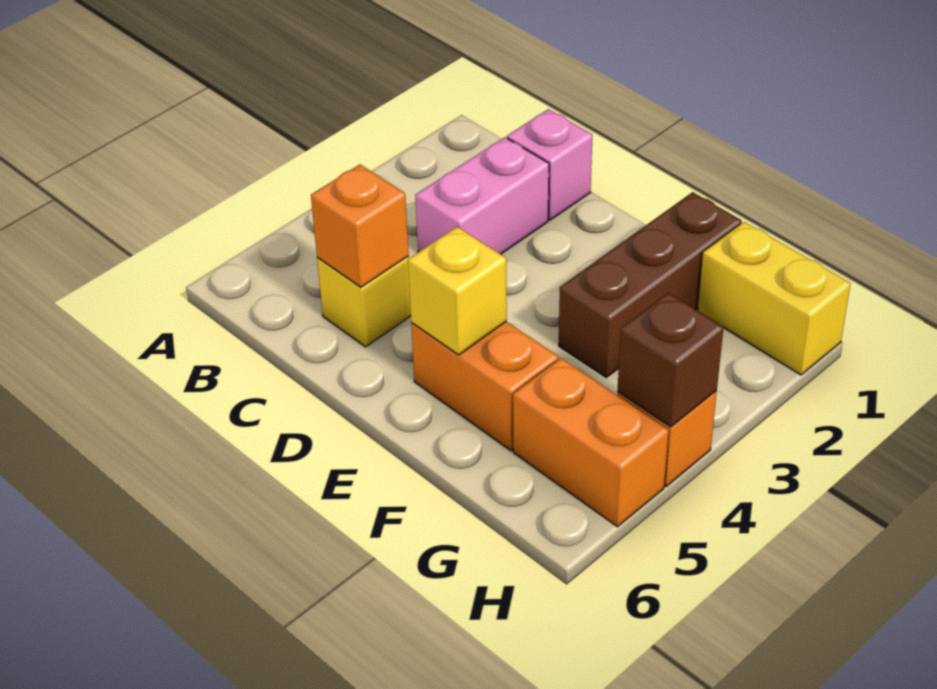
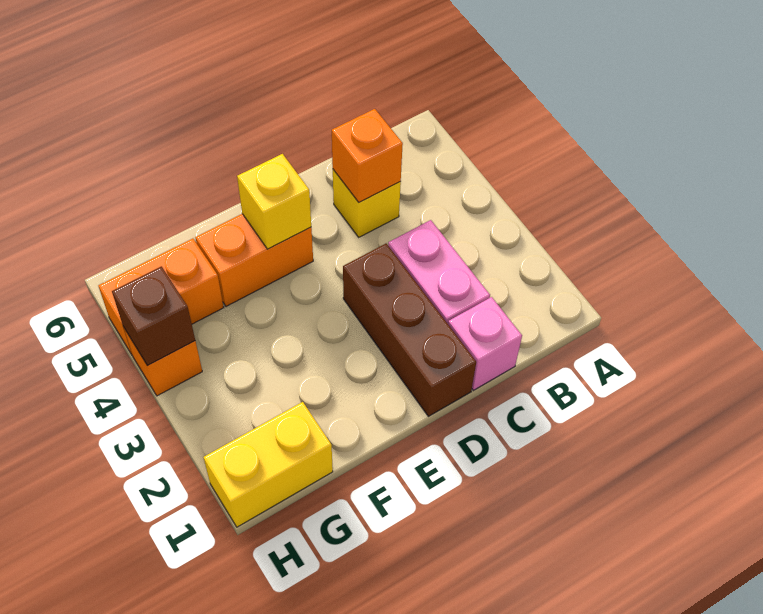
brown brick F1:F3 level 1 -> brown brick D1:D3 level 1

